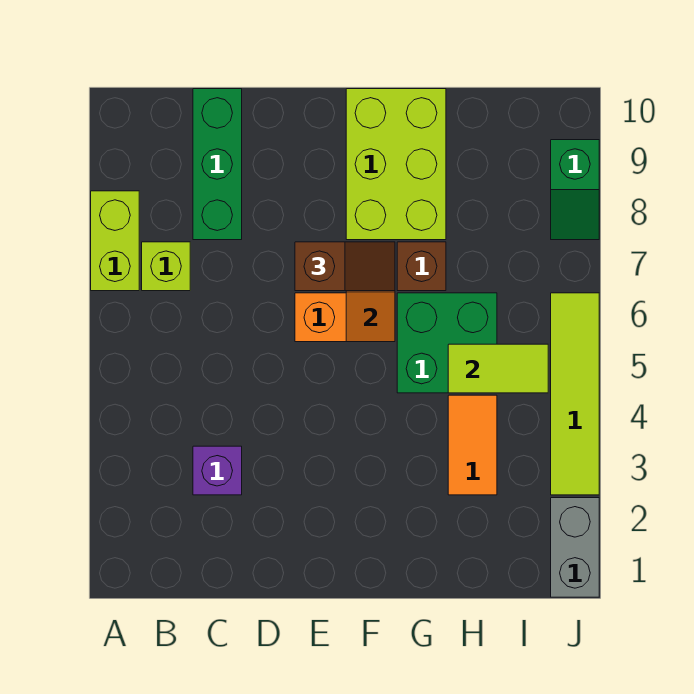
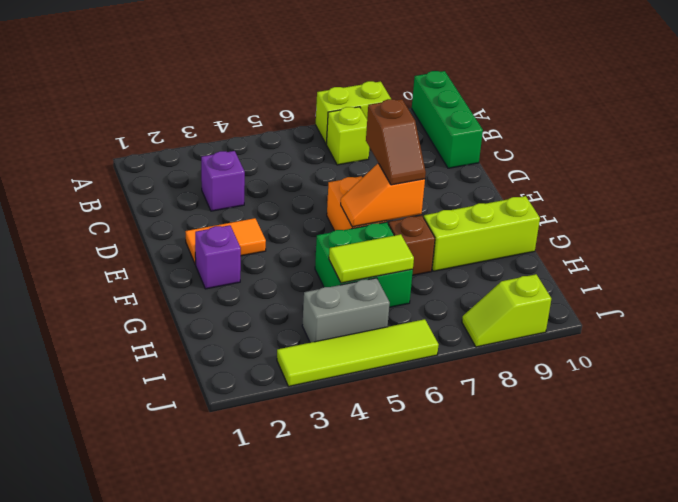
green brick C8:C10 level 1 -> green brick A10:C10 level 1
none -> purple brick F2 level 1
lime brick F8:G10 level 1 -> lime brick G8:G10 level 1
orange tile H3:H4 level 1 -> orange tile E2:E3 level 1
lime tile H5:I5 level 2 -> lime tile H5:H6 level 2
grey brick J1:J2 level 1 -> grey brick I4:I5 level 1
green slope J8:J9 level 1 top 9 -> lime slope J8:J9 level 1 top 9

